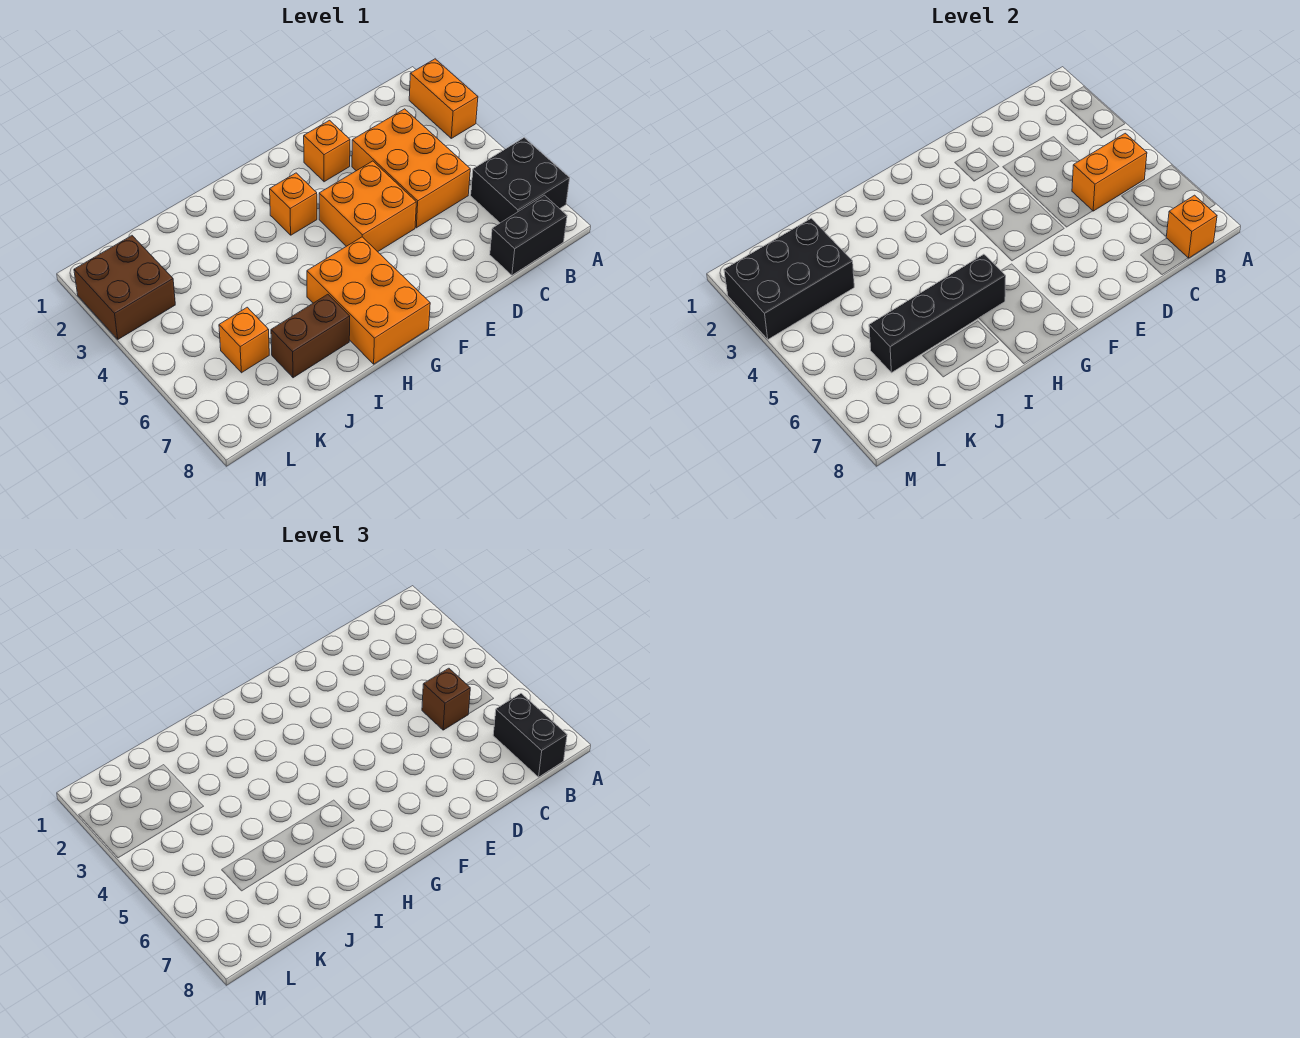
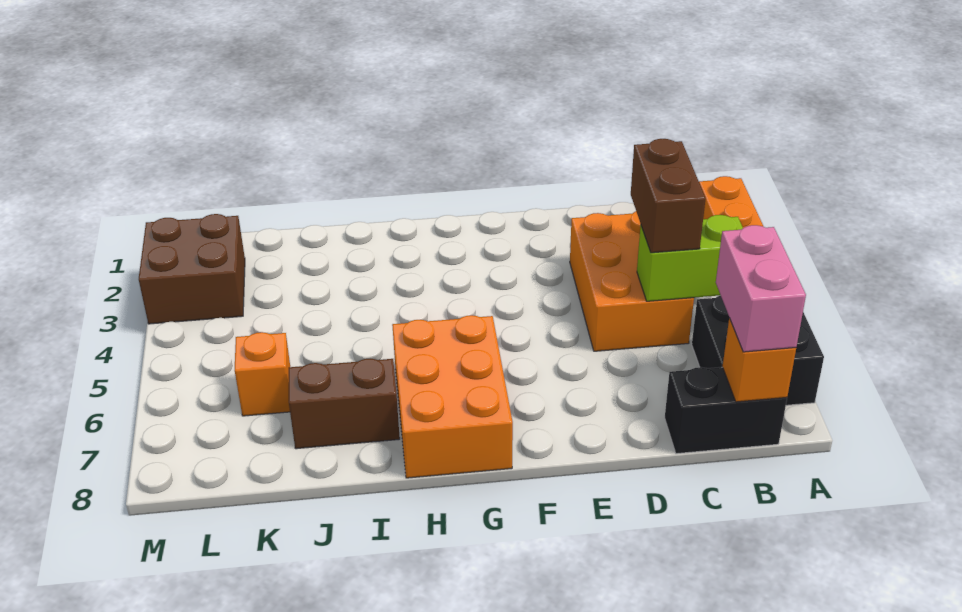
orange brick B5:C5 level 2 -> lime brick B5:C5 level 2
black brick B7:B8 level 3 -> pink brick B7:B8 level 3
brown brick C5 level 3 -> brown brick C4:C5 level 3
orange brick E2 level 1 -> none
orange brick E4:F5 level 1 -> none
orange brick G3 level 1 -> none
black brick H6:K6 level 2 -> none
black brick K2:M3 level 2 -> none

